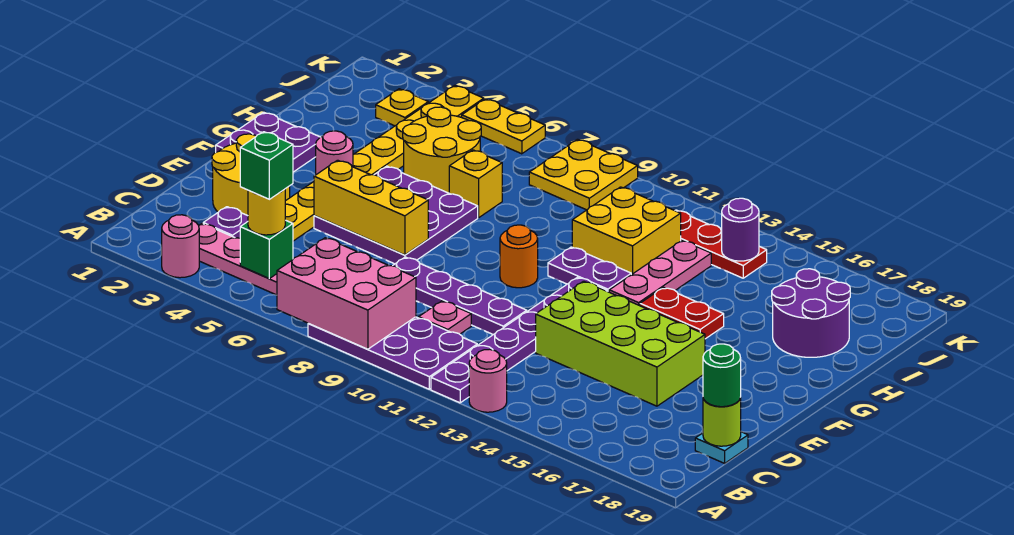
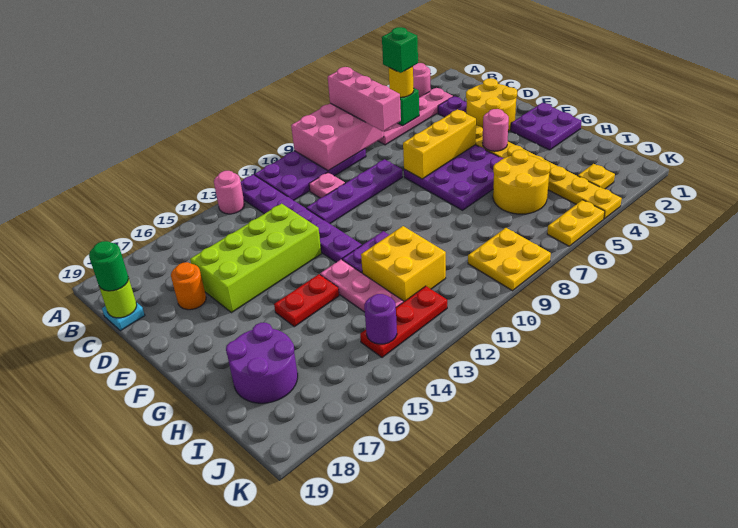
none -> pink brick A7:C7 level 3
orange round brick F10 level 1 -> orange round brick D17 level 1
yellow brick H7 level 1 -> none

